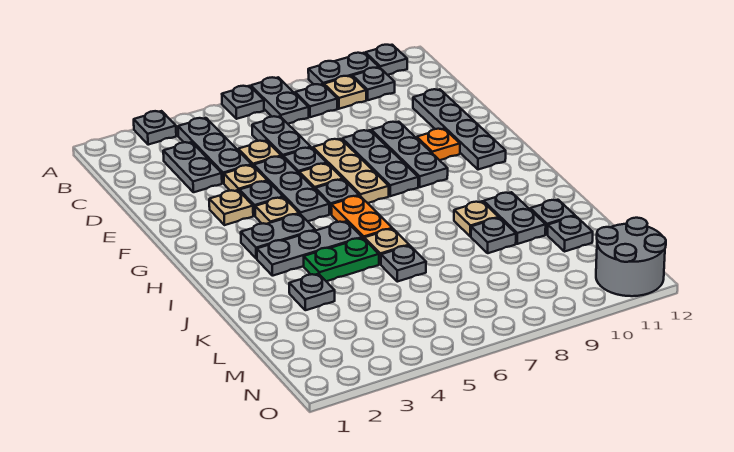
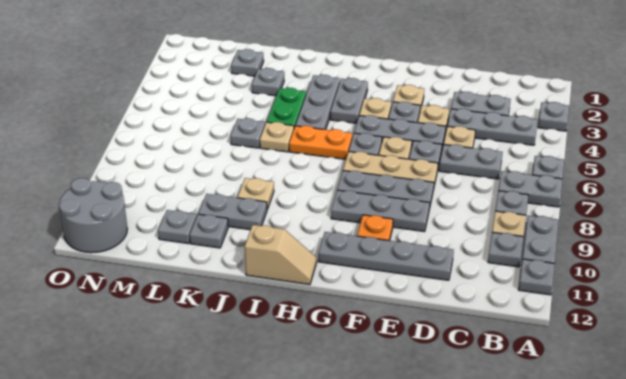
none -> tan slope H12:I12 level 1 top I
grey plate K9 level 1 -> grey plate L2 level 1

